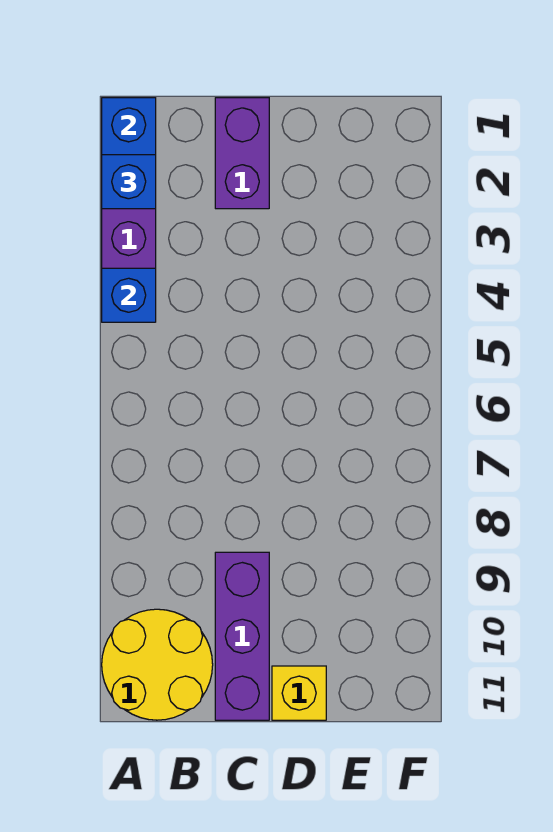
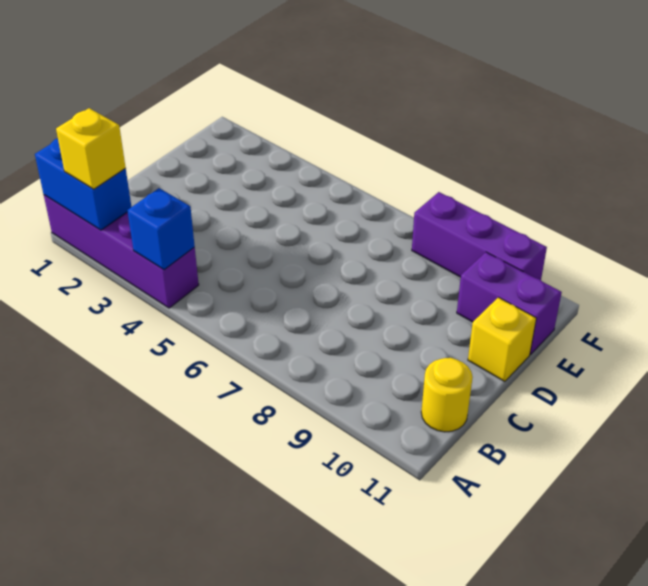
blue brick A2 level 3 -> yellow brick A2 level 3
yellow round brick A10:B11 level 1 -> yellow round brick B11 level 1
purple brick C1:C2 level 1 -> purple brick E10:E11 level 1
purple brick C9:C11 level 1 -> purple brick F8:F10 level 1

